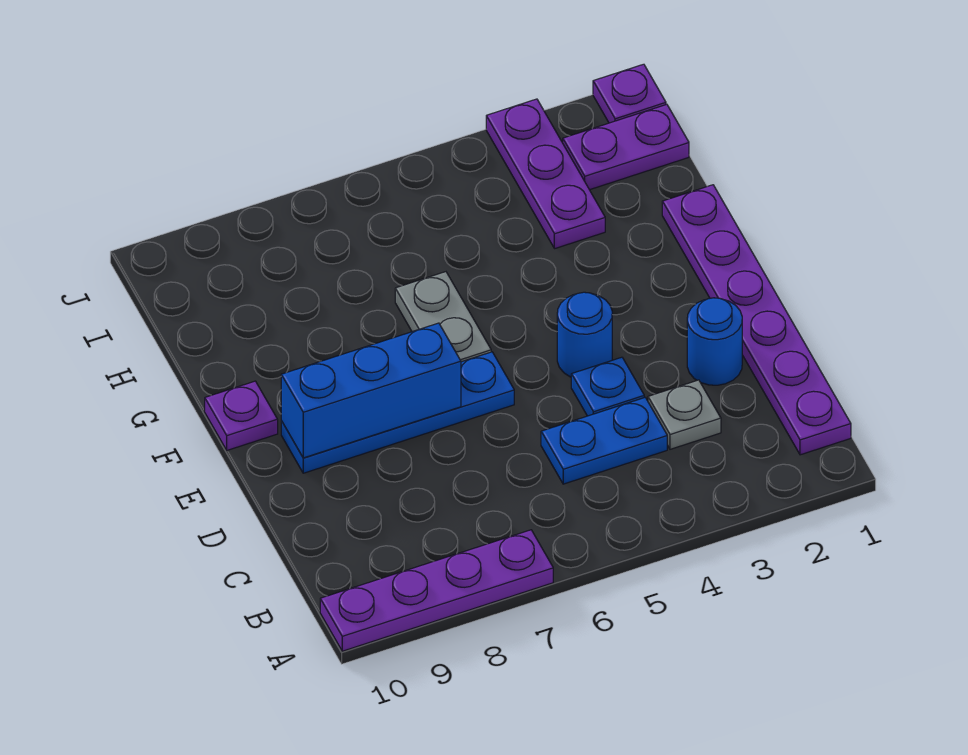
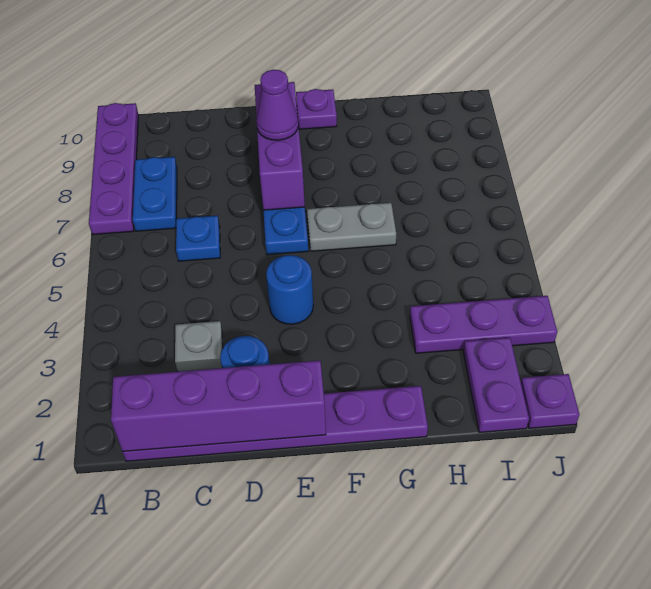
none -> purple brick B1:E1 level 2
blue plate C4:C5 level 1 -> blue plate B7:B8 level 1
blue plate D4 level 1 -> blue plate C6 level 1
blue brick E7:E9 level 2 -> purple brick E7:E9 level 2
none -> purple cone E8 level 3

